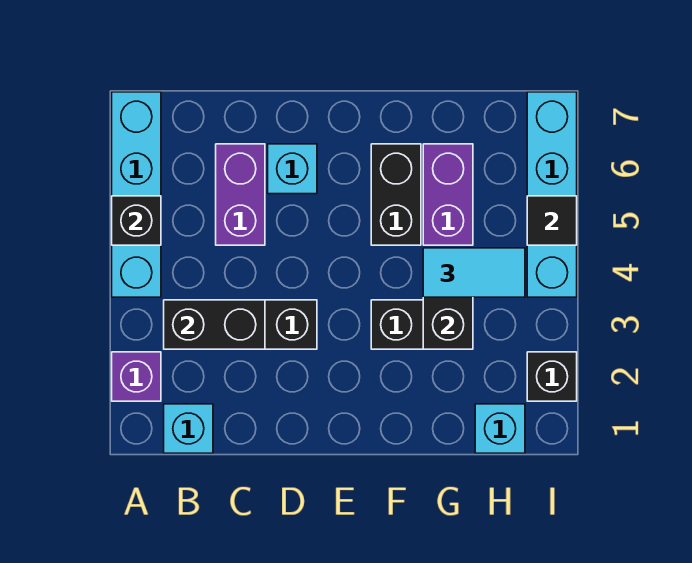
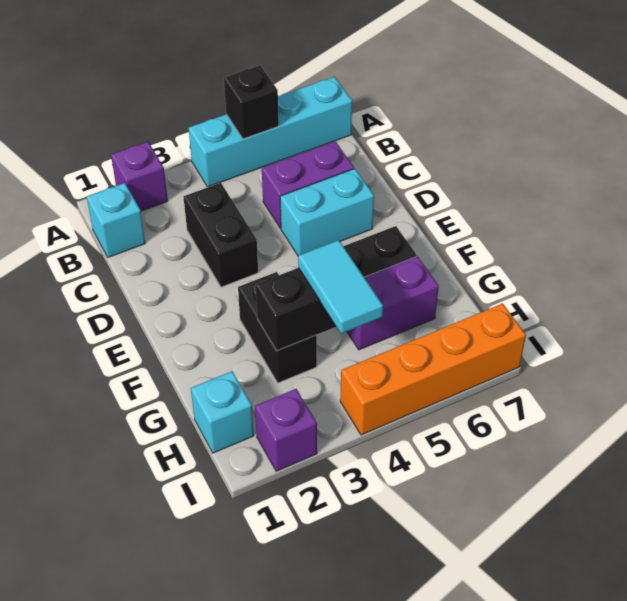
black brick B3:C3 level 2 -> none
cyan brick D6 level 1 -> cyan brick D5:D6 level 1
black brick I2 level 1 -> purple brick I2 level 1
cyan brick I4:I7 level 1 -> orange brick I4:I7 level 1
black tile I5 level 2 -> none

